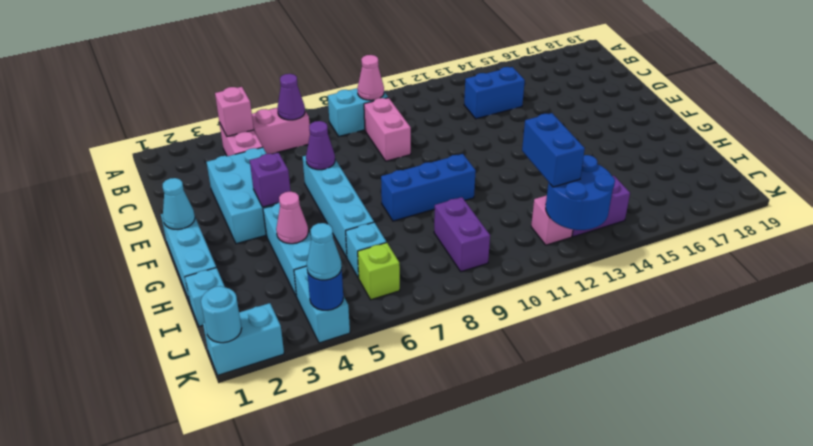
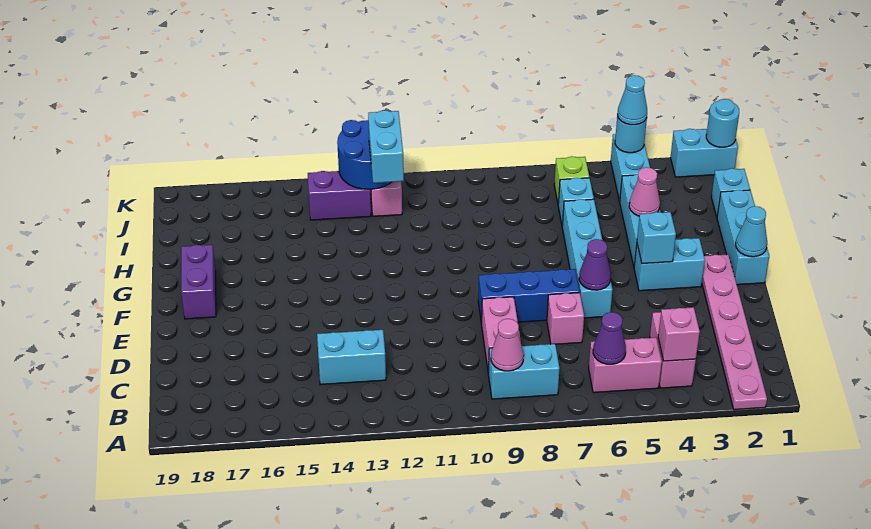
none -> pink plate A2:F2 level 1
blue brick C13:C14 level 1 -> cyan brick C13:C14 level 1
cyan brick D3:F4 level 1 -> cyan brick F3:F4 level 1
none -> pink brick D7 level 1
purple brick F4 level 2 -> cyan brick F4 level 2
blue brick G8:G10 level 1 -> blue brick E7:E9 level 1
purple brick I9:J9 level 1 -> purple brick F18:G18 level 1
blue brick I12:J12 level 3 -> cyan brick I12:J12 level 3
blue round brick K4 level 2 -> cyan round brick K4 level 2

